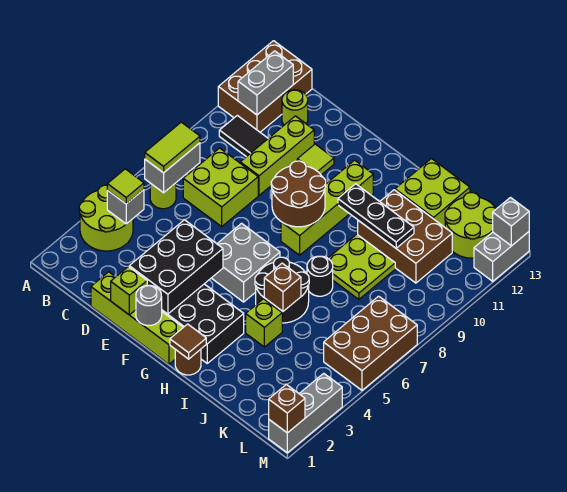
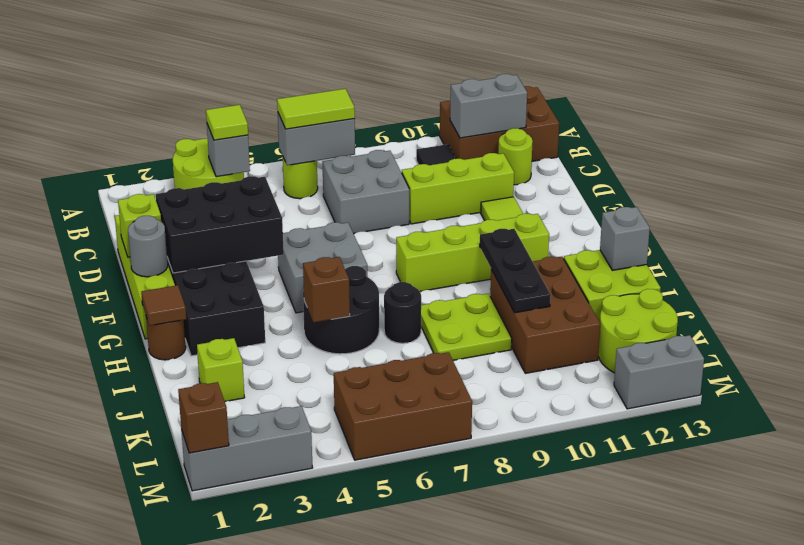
lime brick C7:D8 level 1 -> grey brick C7:D8 level 1
brown round brick F8:G9 level 2 -> none
lime brick I4 level 1 -> lime brick J2 level 1
grey brick M13 level 2 -> grey brick I13 level 2

